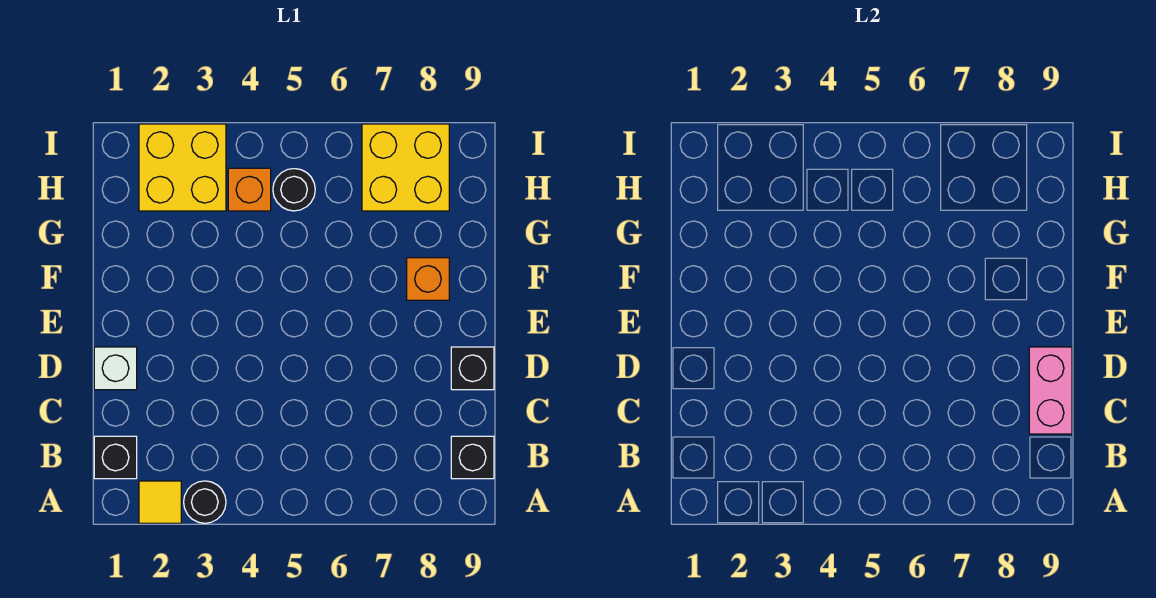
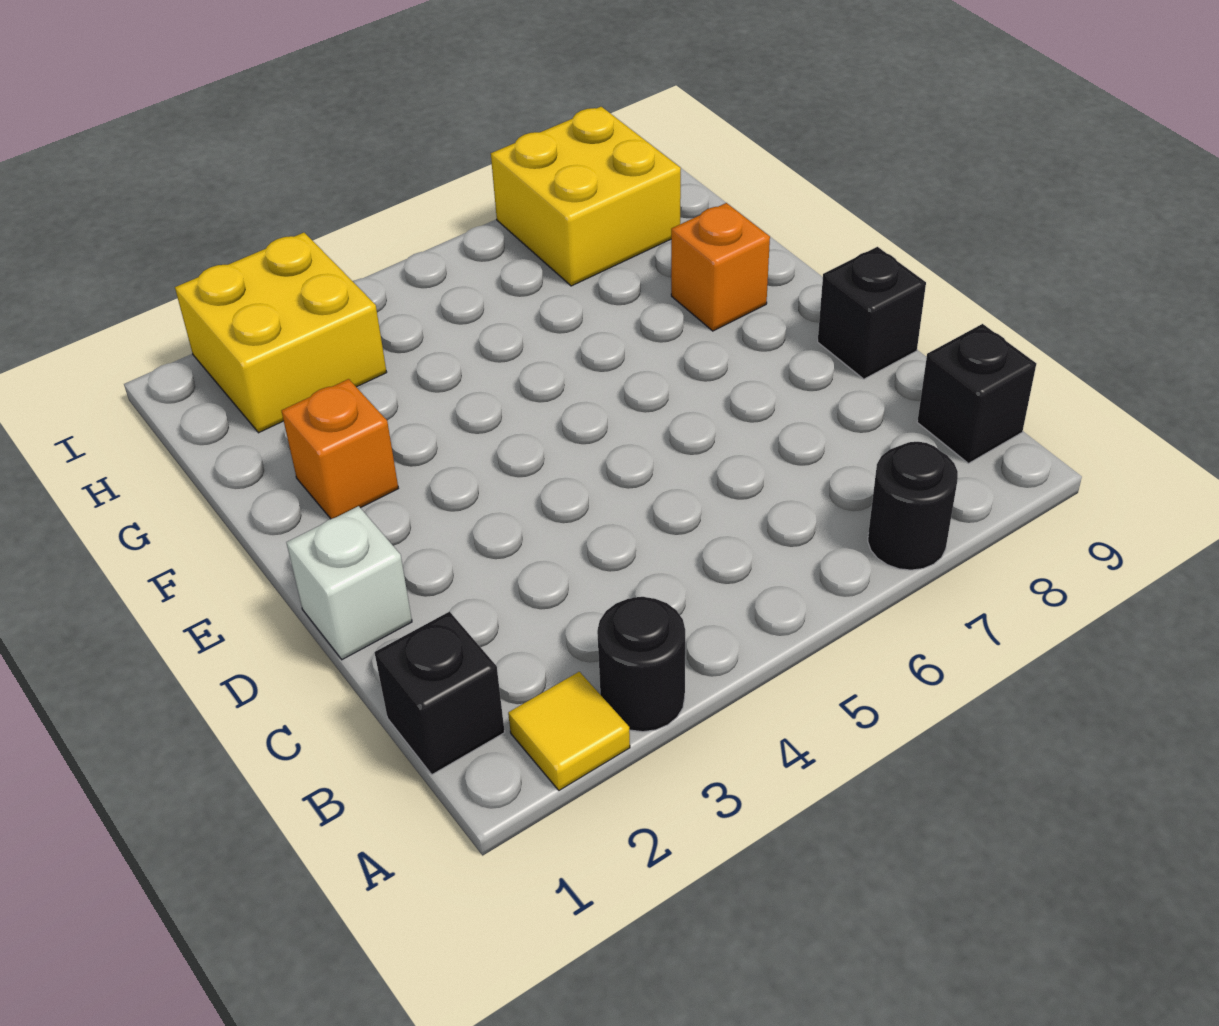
pink brick C9:D9 level 2 -> none
orange brick H4 level 1 -> orange brick F2 level 1
black round brick H5 level 1 -> black round brick A7 level 1

